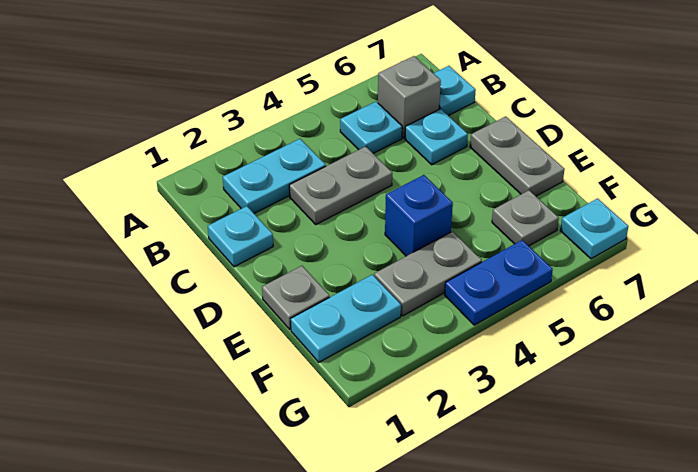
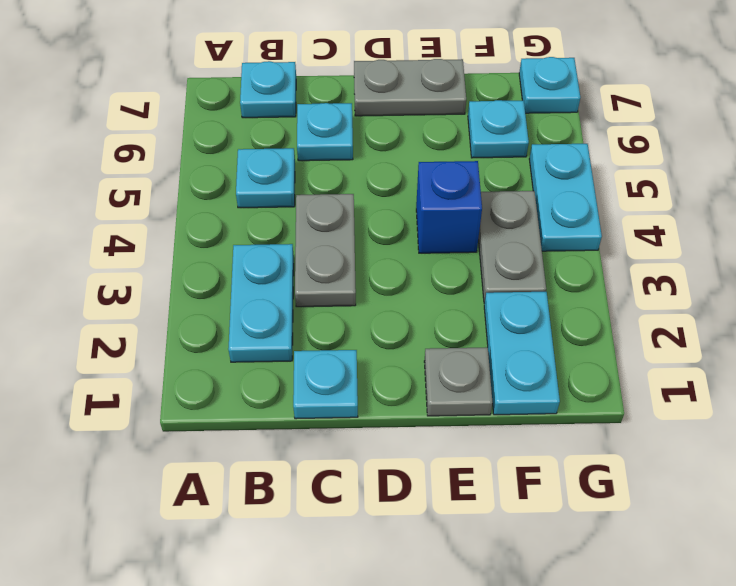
grey brick B6 level 1 -> none
grey plate F6 level 1 -> cyan plate F6 level 1
blue plate G4:G5 level 1 -> cyan plate G4:G5 level 1

